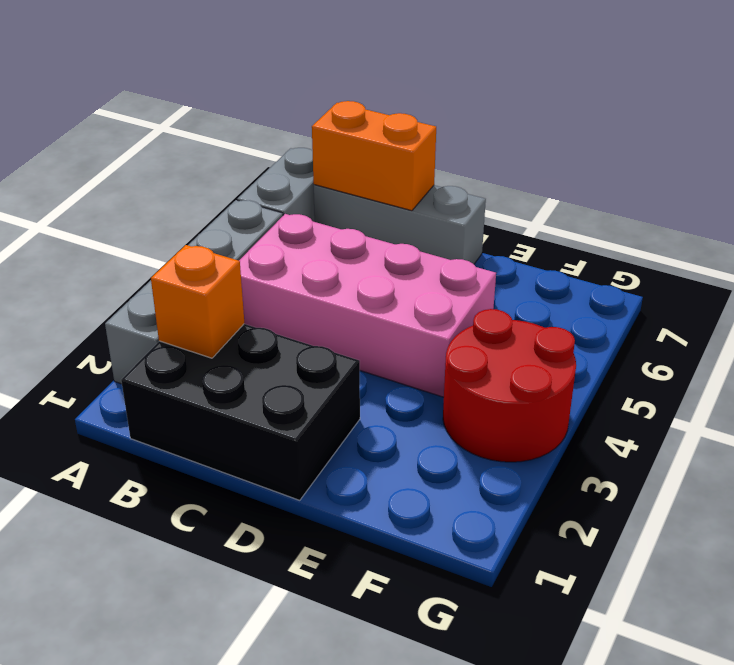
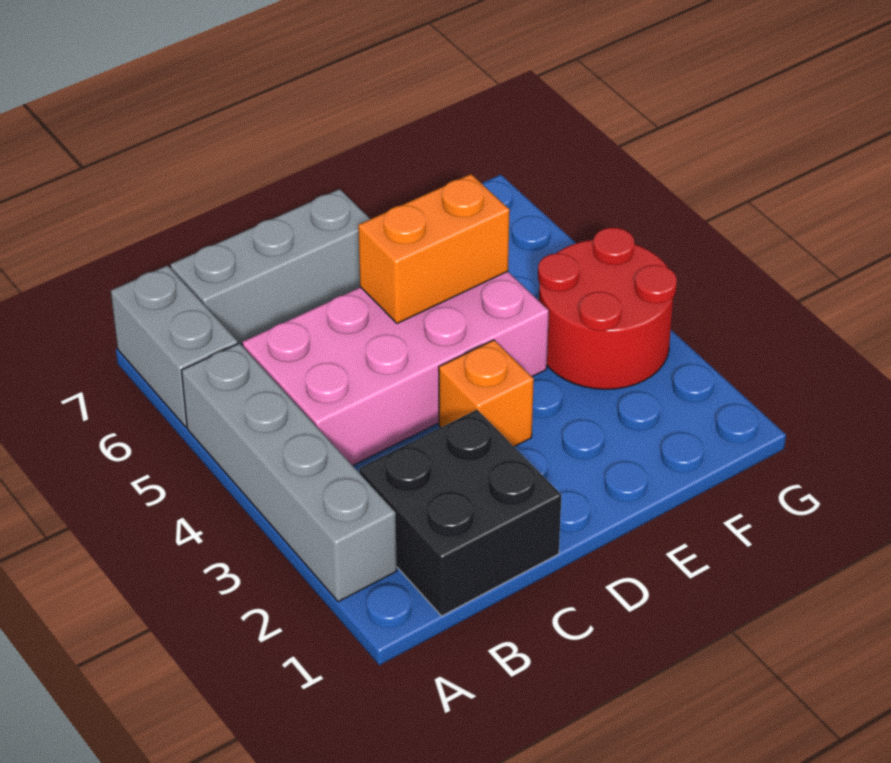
black brick B1:D2 level 1 -> black brick B1:C2 level 1
orange brick B2 level 2 -> orange brick D3 level 1
orange brick B7:C7 level 2 -> orange brick D5:E5 level 2

